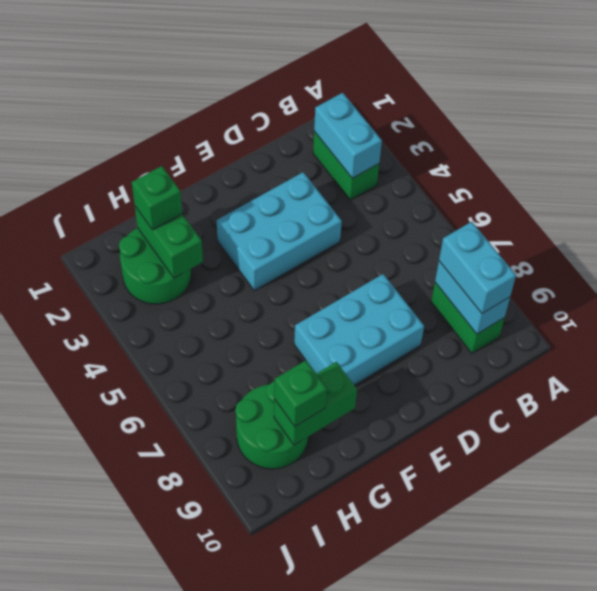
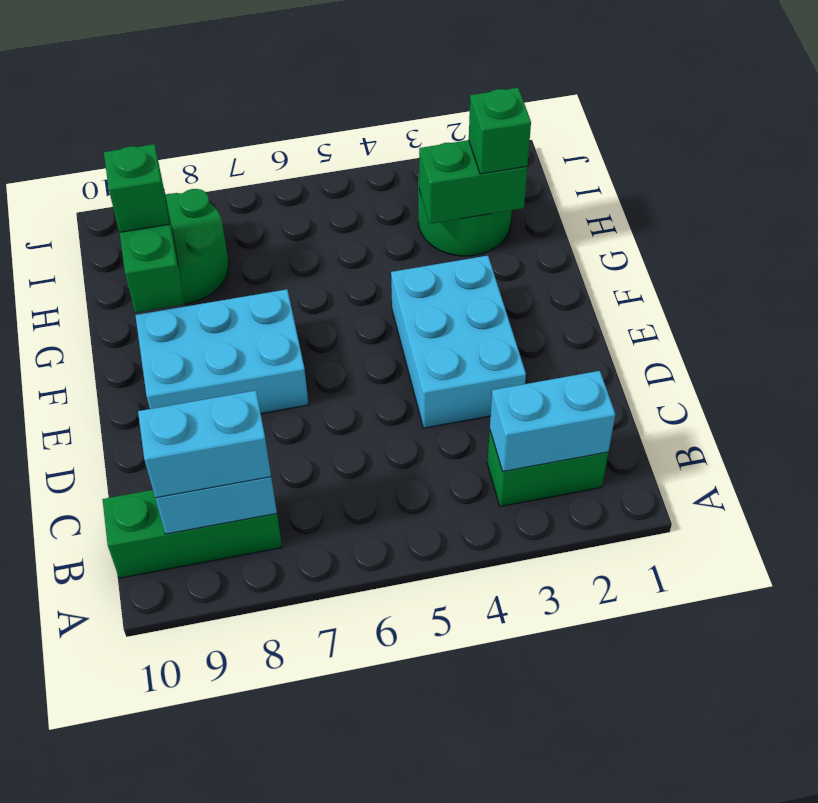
green brick B8:B9 level 1 -> green brick B8:B10 level 1
cyan brick D7:F8 level 1 -> cyan brick E7:F9 level 1

